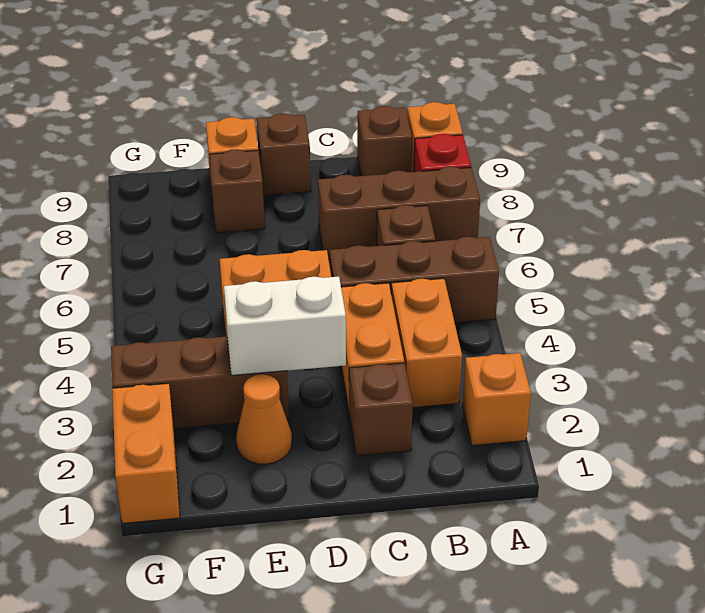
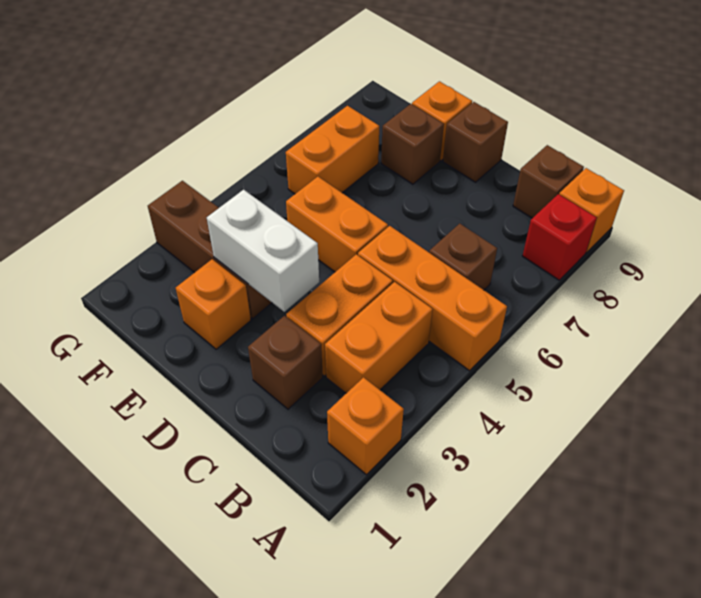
brown brick A5:C5 level 1 -> orange brick A5:C5 level 1
brown brick A7:C7 level 1 -> none
orange cone E2 level 1 -> orange brick E2 level 1
orange brick G1:G2 level 1 -> orange brick F6:F7 level 1

